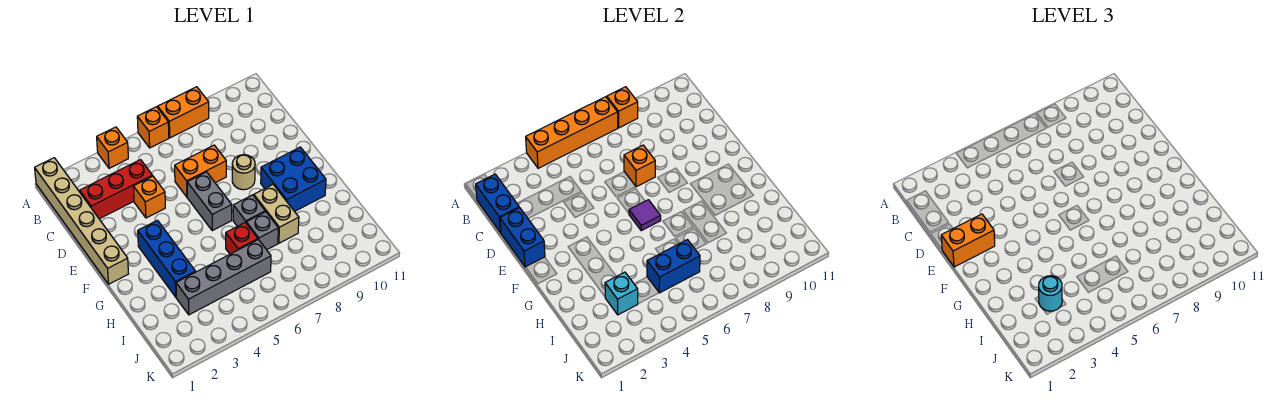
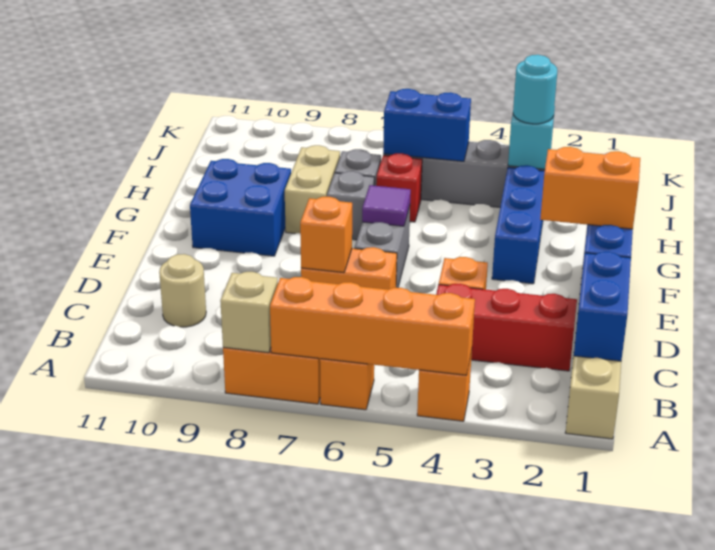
orange brick A8 level 2 -> tan brick A8 level 2
tan round brick E8 level 1 -> tan round brick C10 level 1

